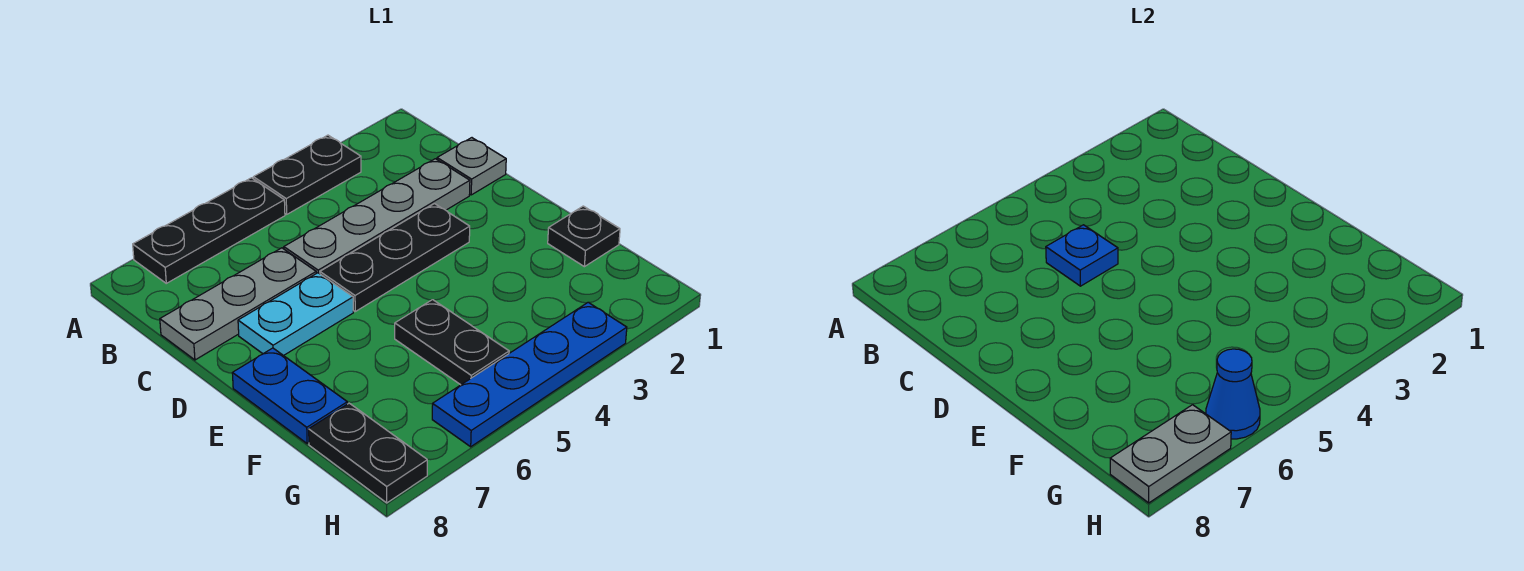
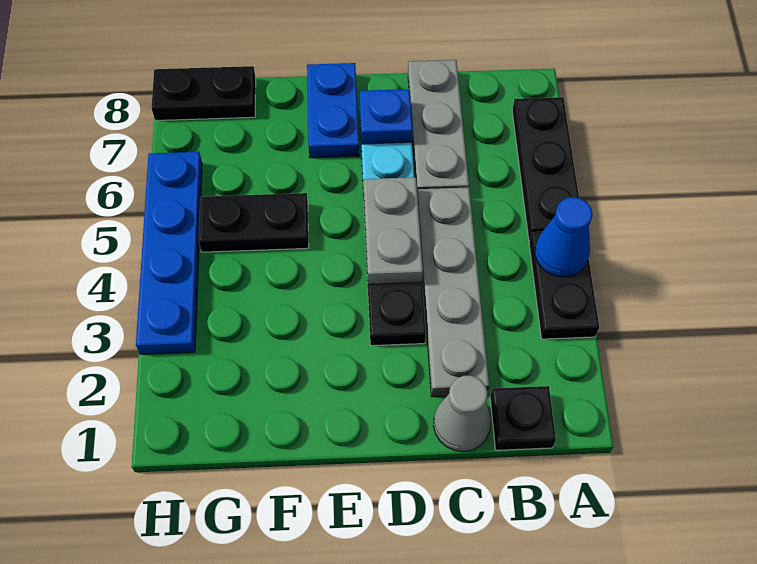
grey plate C1 level 1 -> grey cone C1 level 1
blue plate C5 level 2 -> blue plate D7 level 2
blue plate E8:F8 level 1 -> blue plate E7:E8 level 1
black plate F1 level 1 -> black plate B1 level 1
blue cone H6 level 2 -> blue cone A4 level 2
grey plate H7:H8 level 2 -> grey plate D4:D5 level 2

